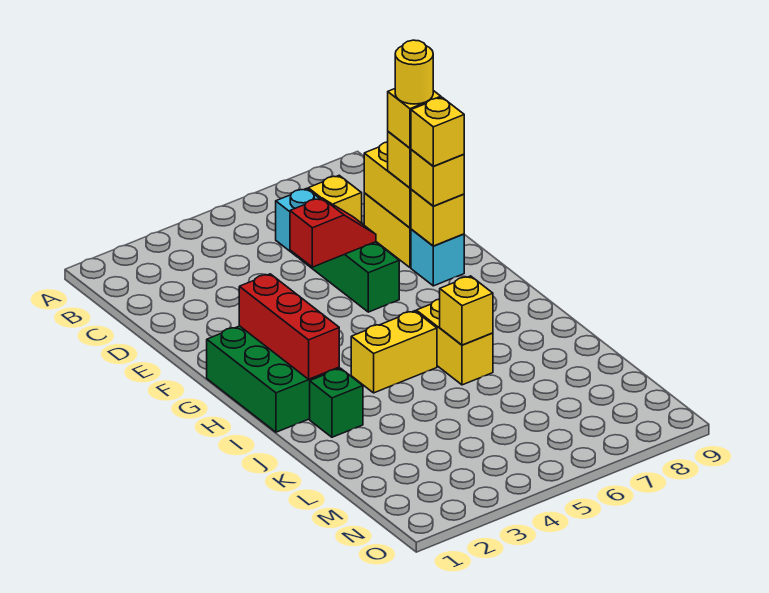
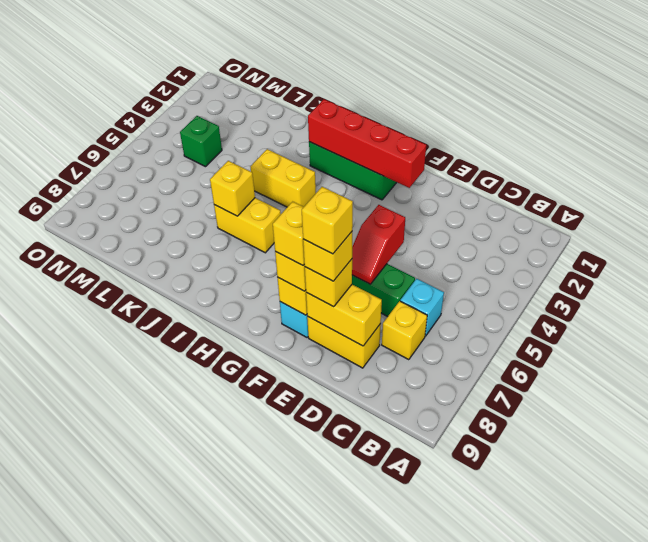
yellow round brick E8 level 5 -> yellow brick E8 level 5
red brick G2:I2 level 2 -> red brick F2:I2 level 2
yellow brick I4:I5 level 1 -> yellow brick I4:J4 level 1
green brick J2 level 1 -> green brick M4 level 1

